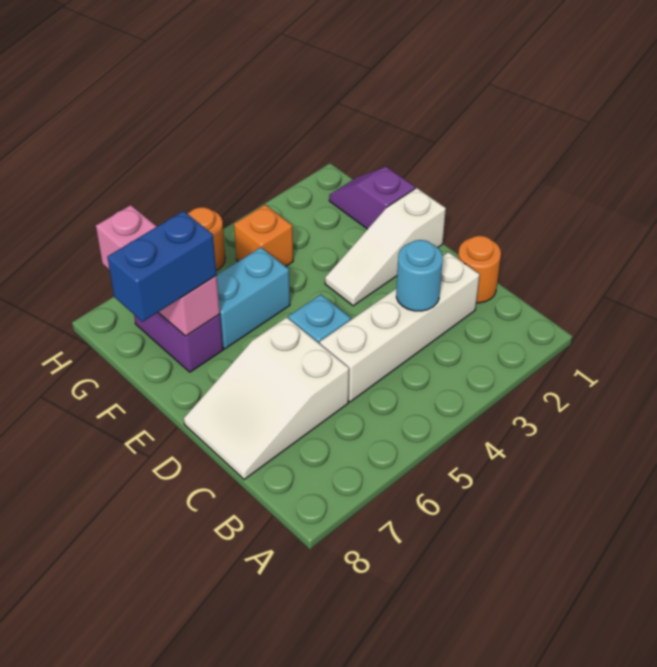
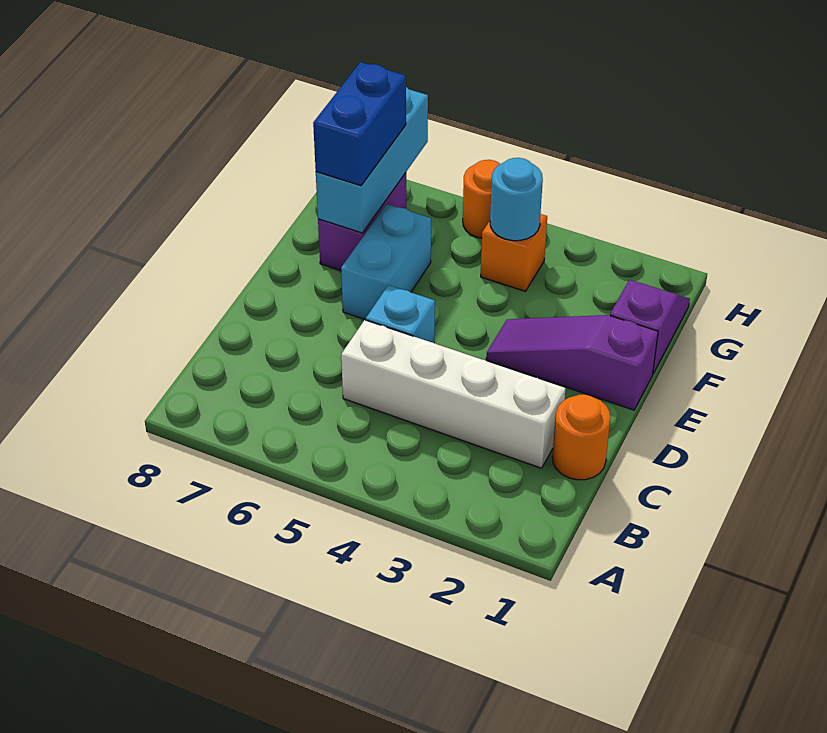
cyan round brick C3 level 2 -> cyan round brick G4 level 2
white slope C6:D8 level 1 top 6 -> none
white slope E1:E3 level 1 top 1 -> purple slope E1:E3 level 1 top 1
cyan brick F5:F6 level 1 -> cyan brick E6:F6 level 1
pink brick F7:H7 level 2 -> cyan brick F7:H7 level 2
blue brick F7:F8 level 3 -> blue brick F7:G7 level 3

